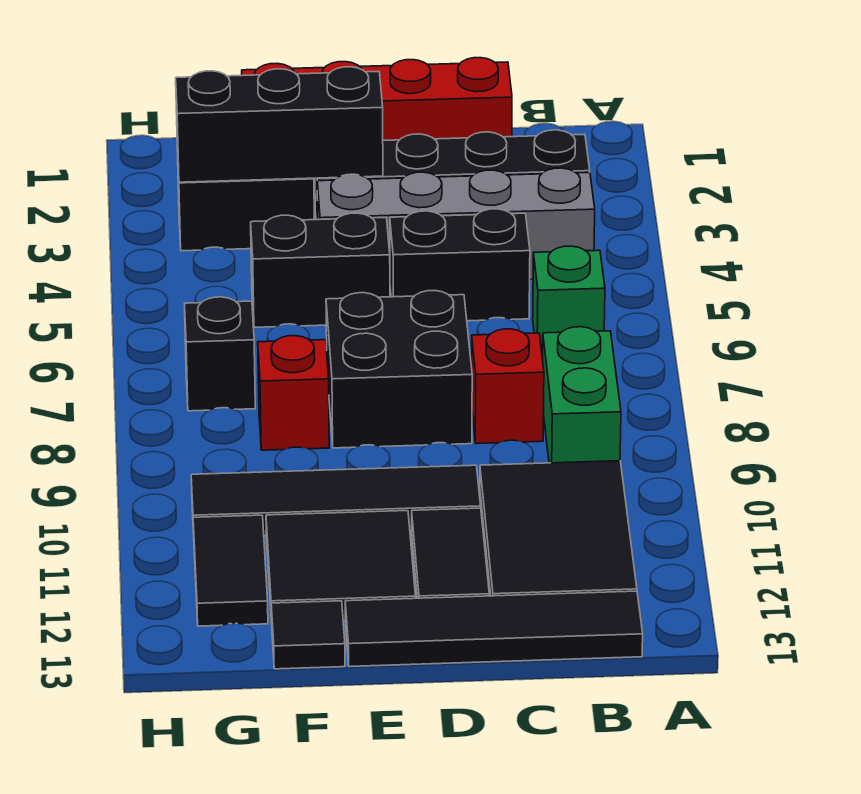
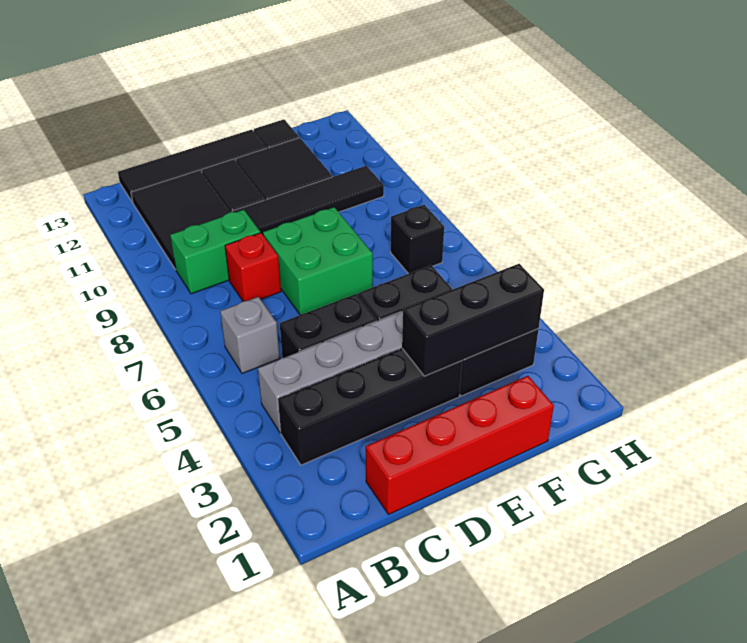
green brick B6 level 1 -> grey brick B6 level 1
green brick B8:B9 level 1 -> green brick B9:C9 level 1
black brick D7:E8 level 1 -> green brick D7:E8 level 1
red brick F8 level 1 -> none
black tile G11:G12 level 1 -> none

